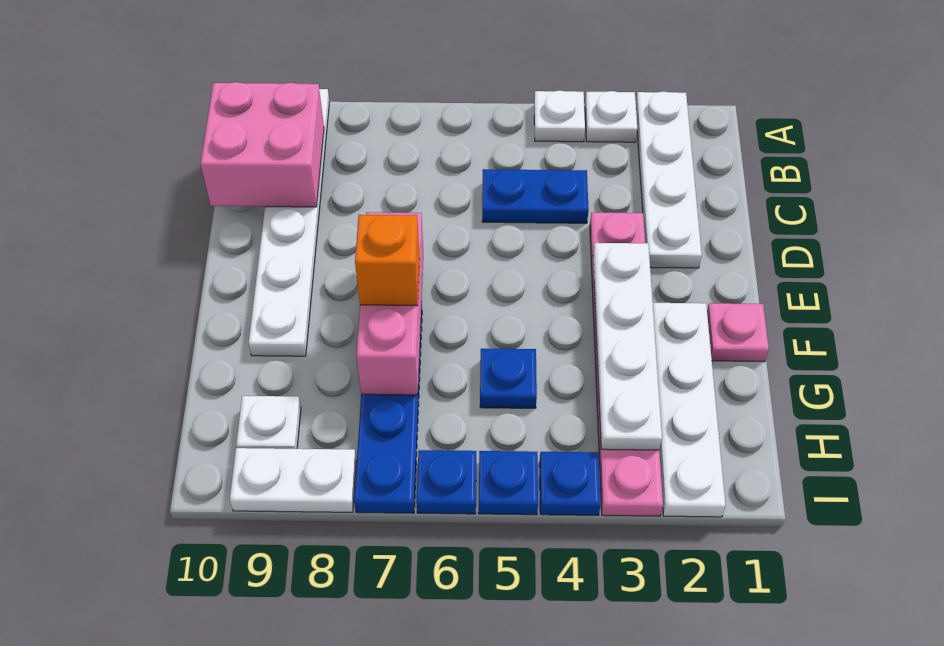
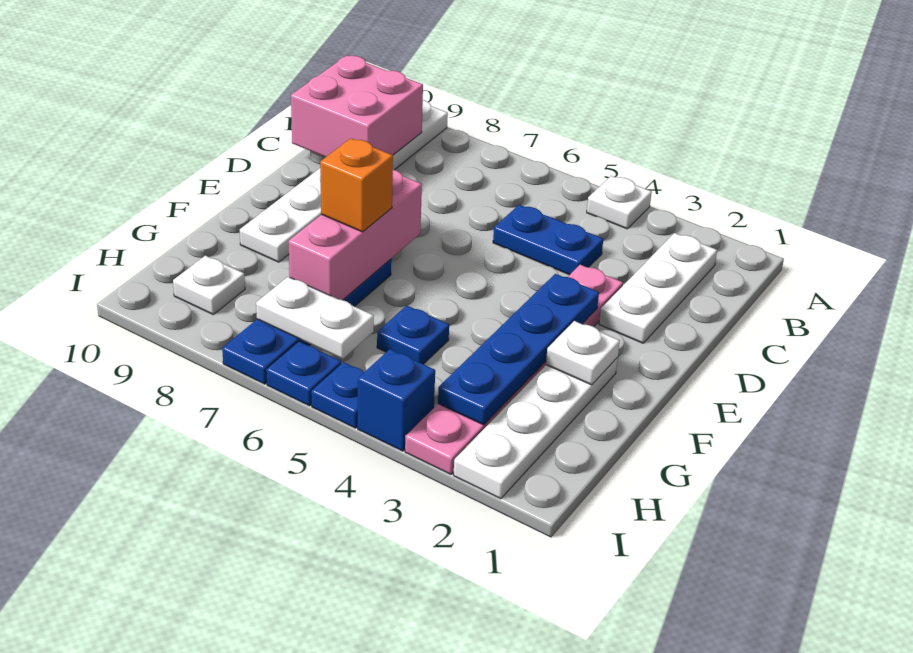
white plate A2:D2 level 1 -> white plate B2:D2 level 1
white plate A3 level 1 -> white plate F2 level 2
white plate E3:H3 level 2 -> blue plate E3:H3 level 2
pink plate F1 level 1 -> none
blue plate I4 level 1 -> blue brick I4 level 1
white plate I8:I9 level 1 -> white plate H6:H7 level 2

